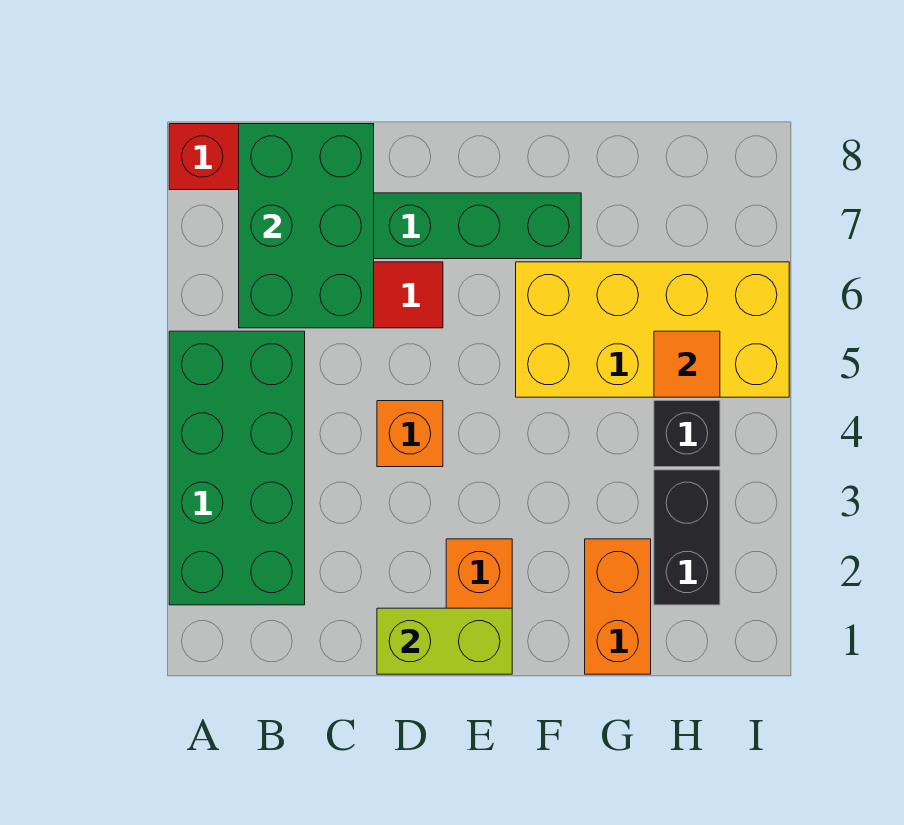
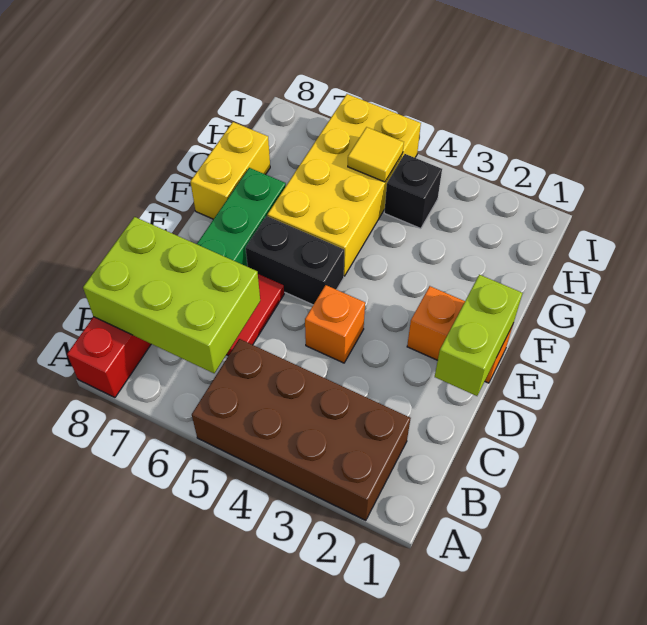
green brick A2:B5 level 1 -> brown brick A2:B5 level 1
green brick B6:C8 level 2 -> lime brick B6:C8 level 2
none -> yellow brick F8:G8 level 1
orange brick G1:G2 level 1 -> none
black brick H2:H3 level 1 -> black brick E5:E6 level 1
orange tile H5 level 2 -> yellow tile H5 level 2

